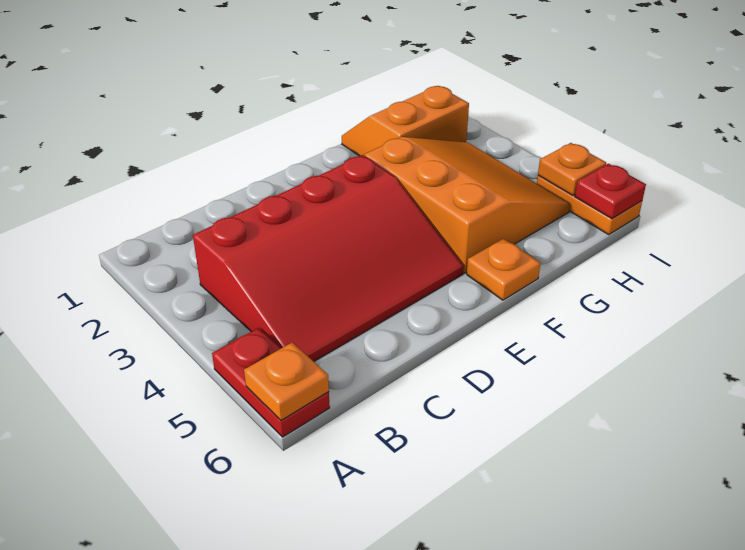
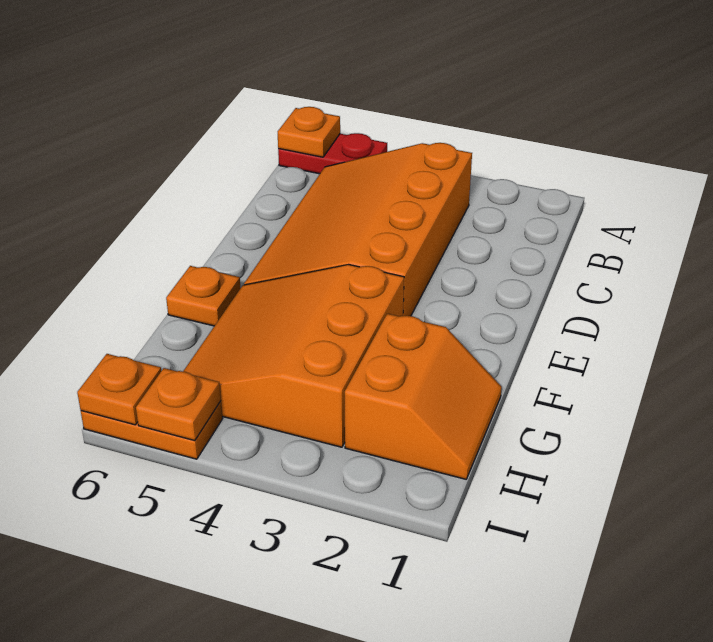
red slope B3:E5 level 1 top 3 -> orange slope B3:E5 level 1 top 3
orange slope F3:H5 level 1 top F -> orange slope F3:H5 level 1 top 3
red plate I6 level 2 -> orange plate I6 level 2

